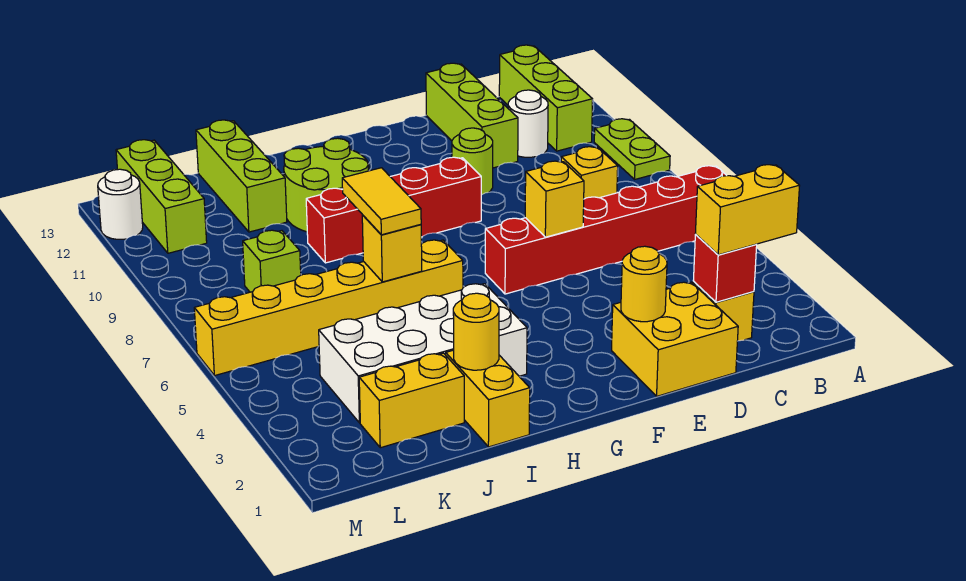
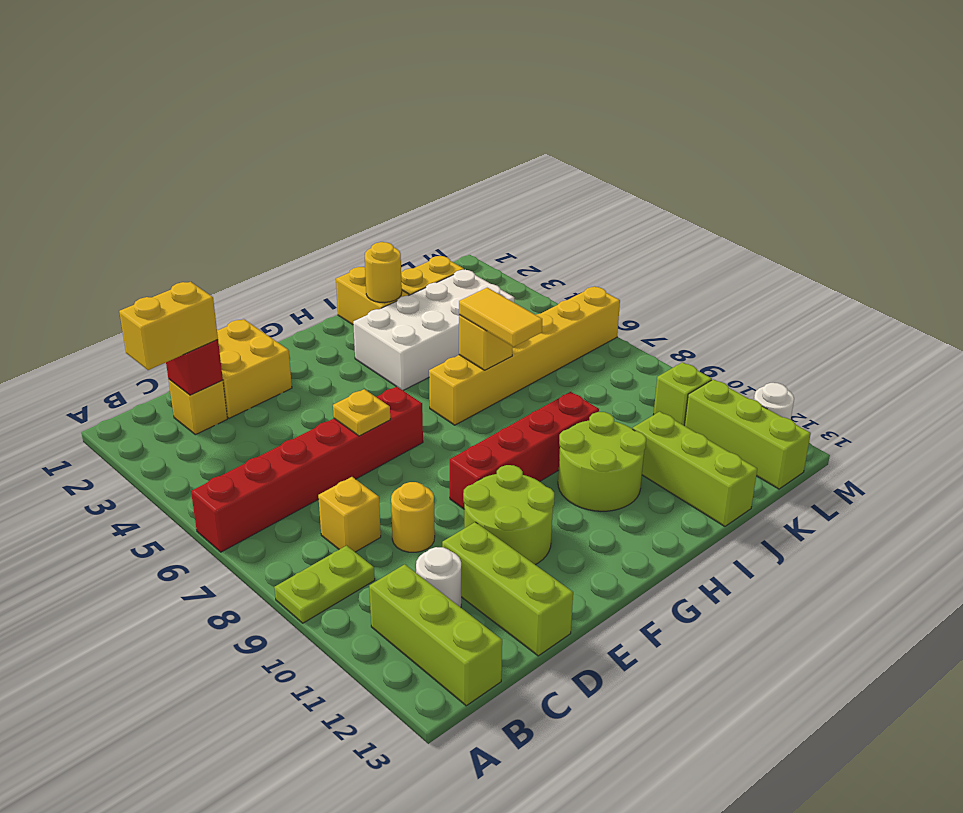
lime plate A9:A10 level 1 -> lime plate A9:B9 level 1
yellow round brick E2 level 2 -> yellow round brick D9 level 1
yellow brick E6 level 2 -> yellow plate E6 level 2
lime round brick E10 level 1 -> lime round brick E10:F11 level 1
lime brick K8 level 1 -> lime brick L10 level 1

